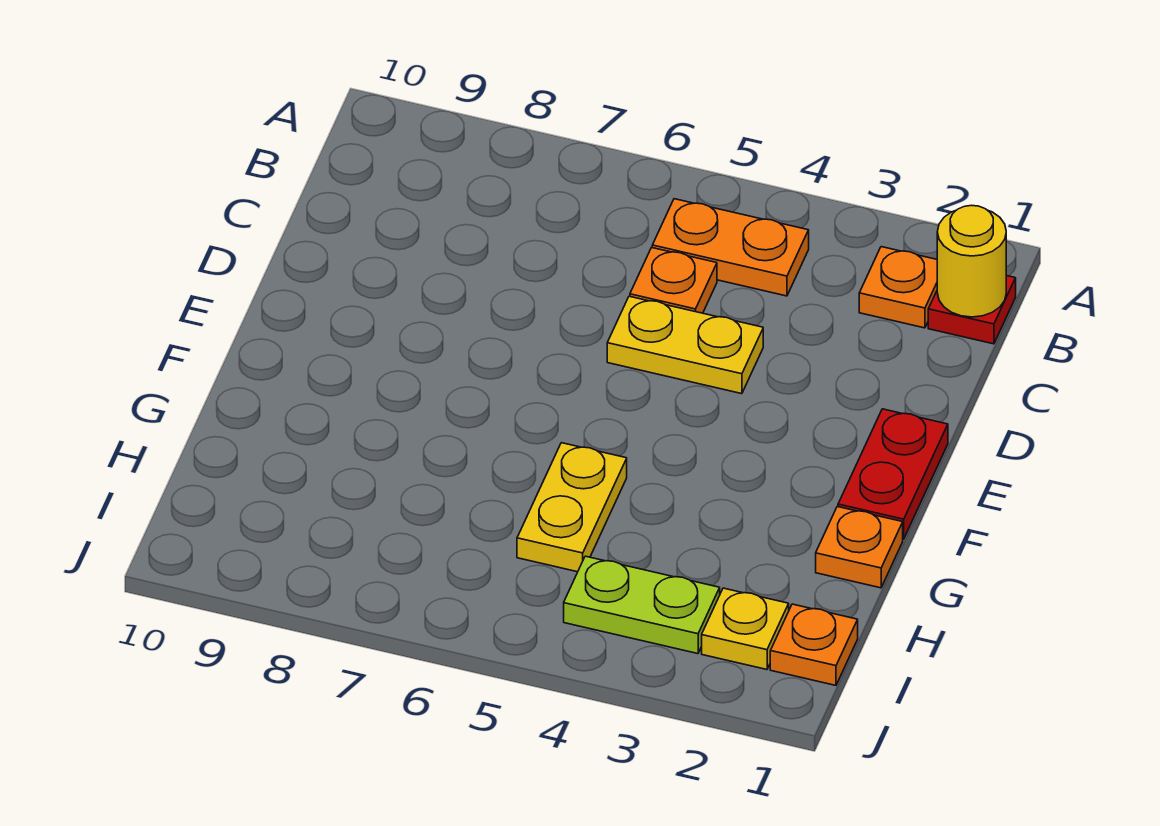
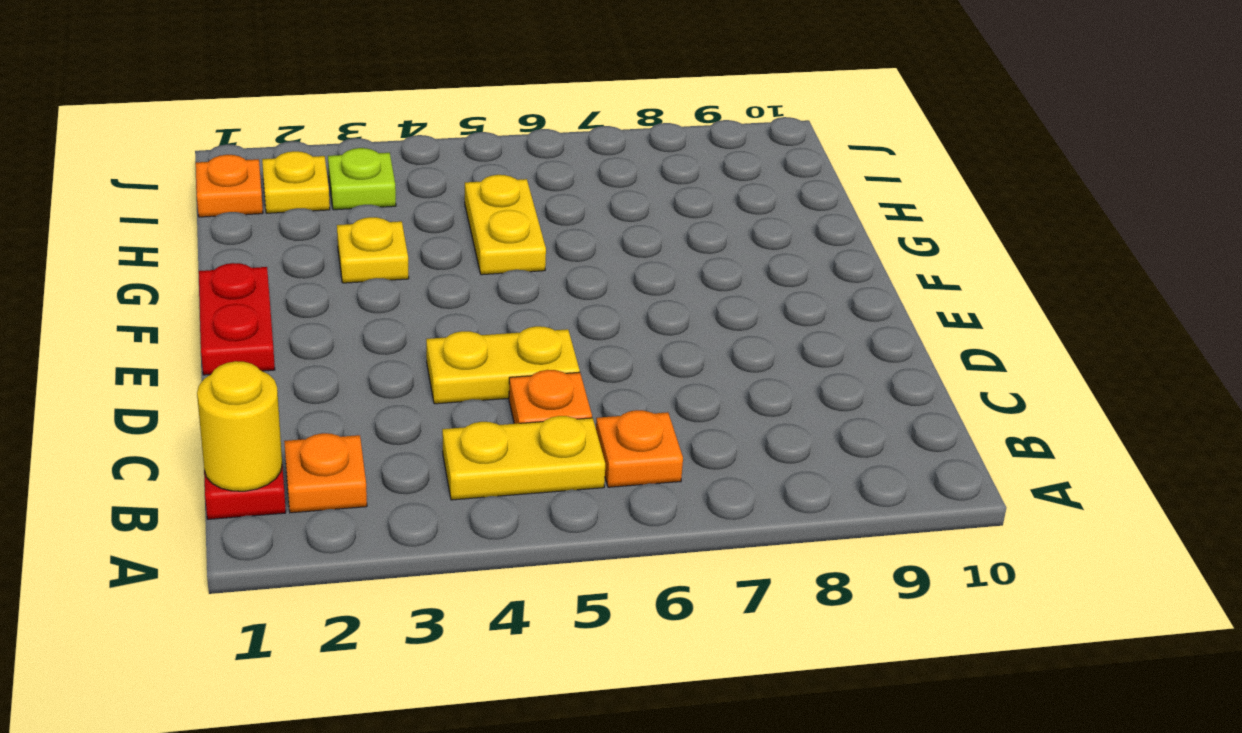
orange plate B4:B5 level 1 -> yellow plate B4:B5 level 1
orange plate G1 level 1 -> orange plate B6 level 1
none -> yellow plate G3 level 1
lime plate I3:I4 level 1 -> lime plate I3 level 1

